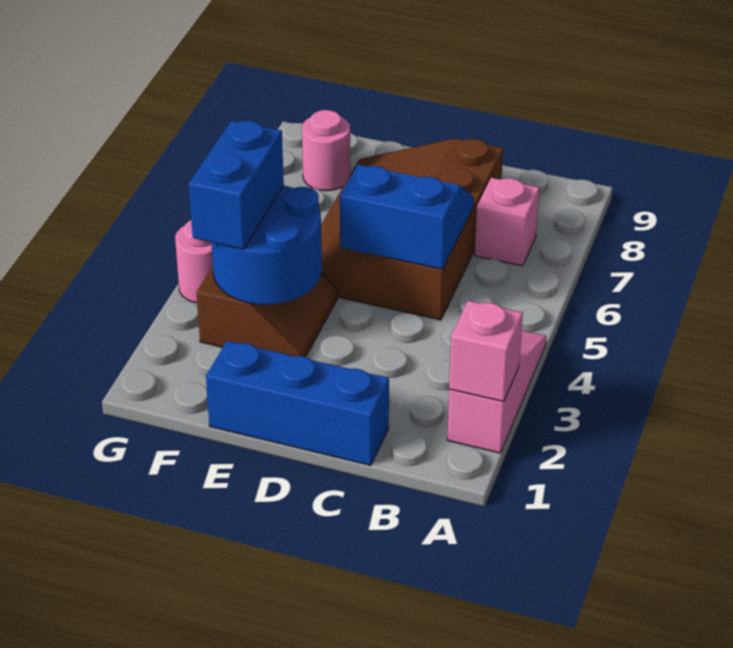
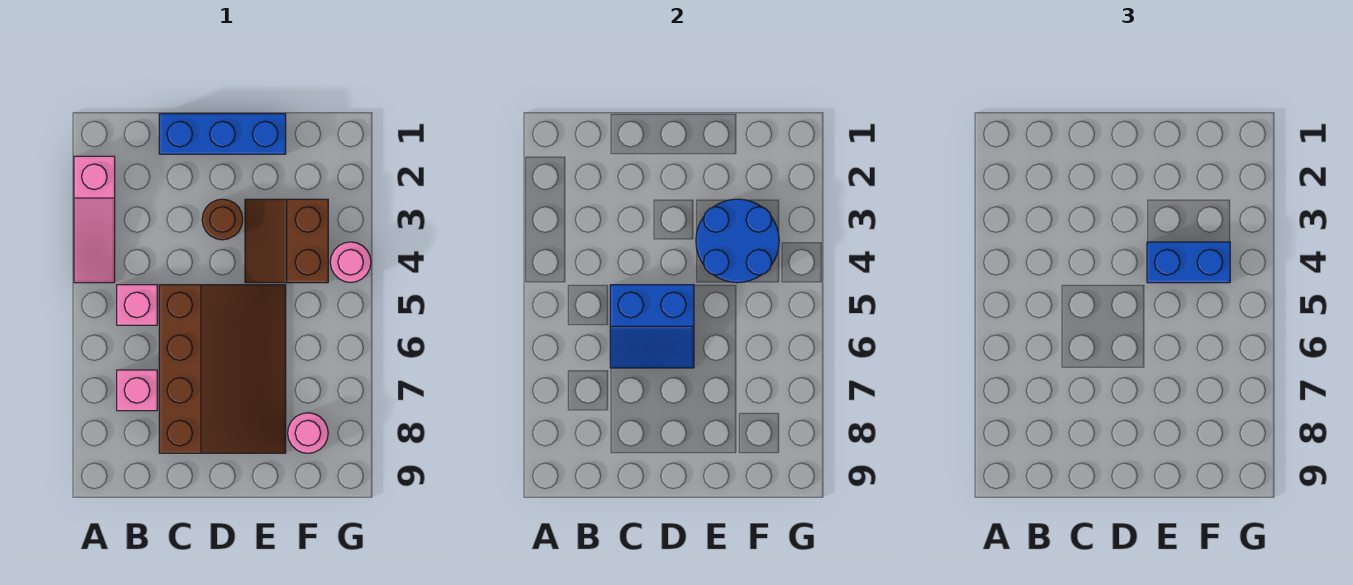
pink brick A2 level 2 -> pink brick B5 level 1
none -> brown round brick D3 level 1
blue brick F3:F4 level 3 -> blue brick E4:F4 level 3

